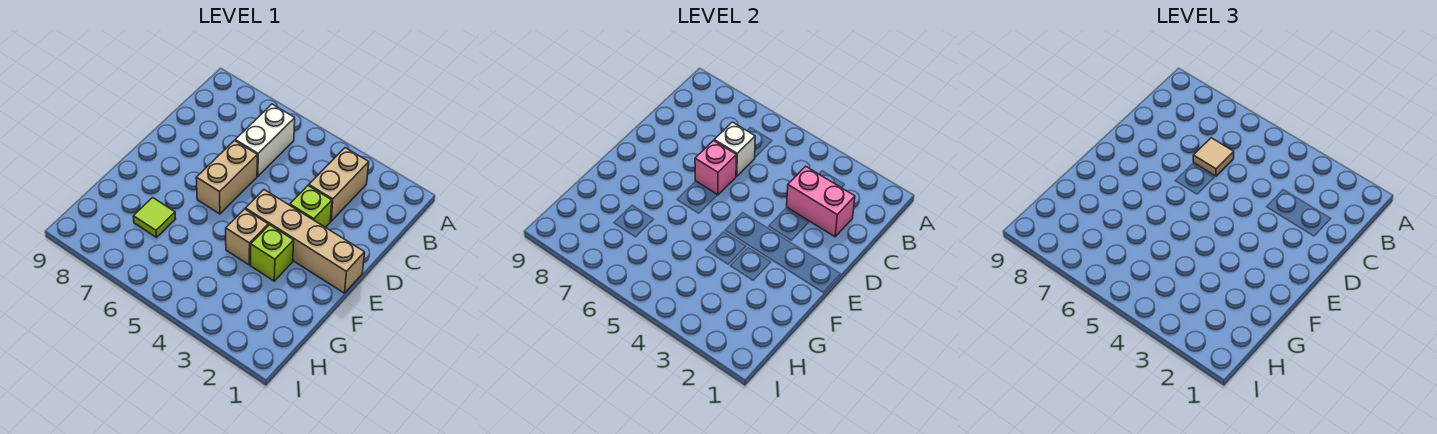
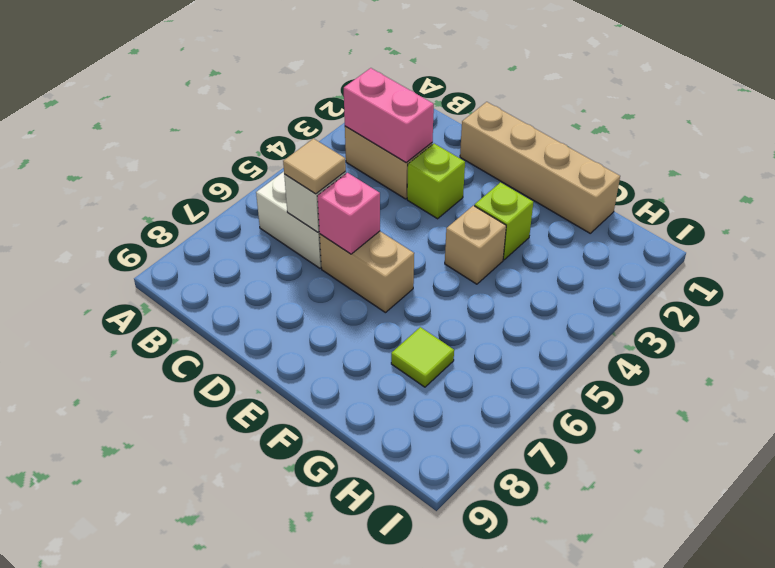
pink brick C2:C3 level 2 -> pink brick B3:C3 level 2
tan brick E1:E4 level 1 -> tan brick D1:G1 level 1

